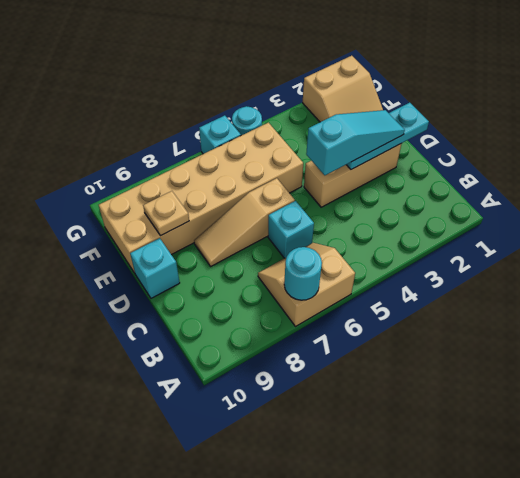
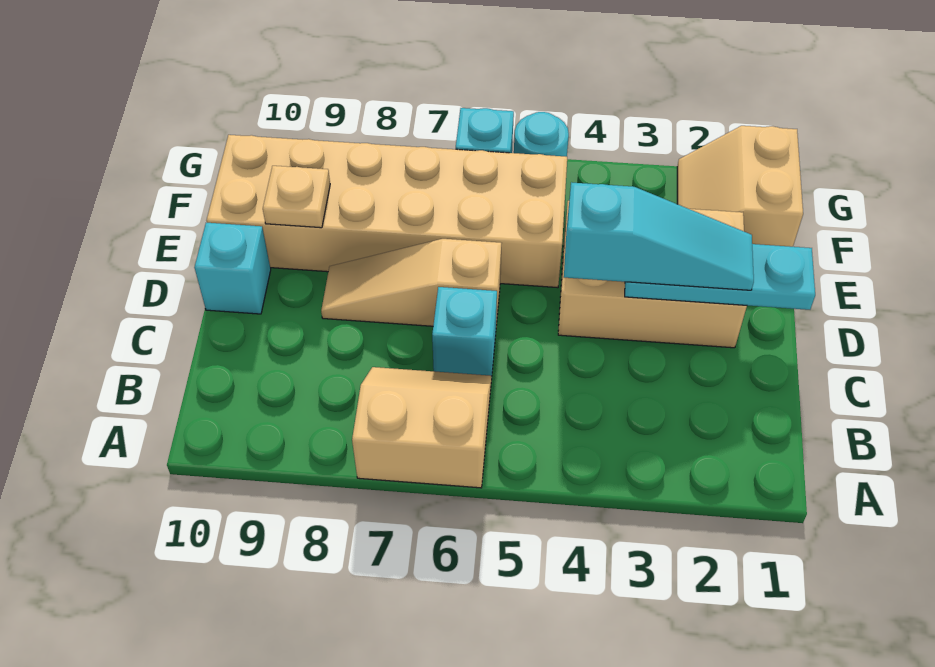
cyan round brick A7 level 2 -> none
tan brick D2:D4 level 1 -> tan brick D2:E4 level 1
tan slope F1:G2 level 1 top G -> tan slope F1:G2 level 1 top 1

